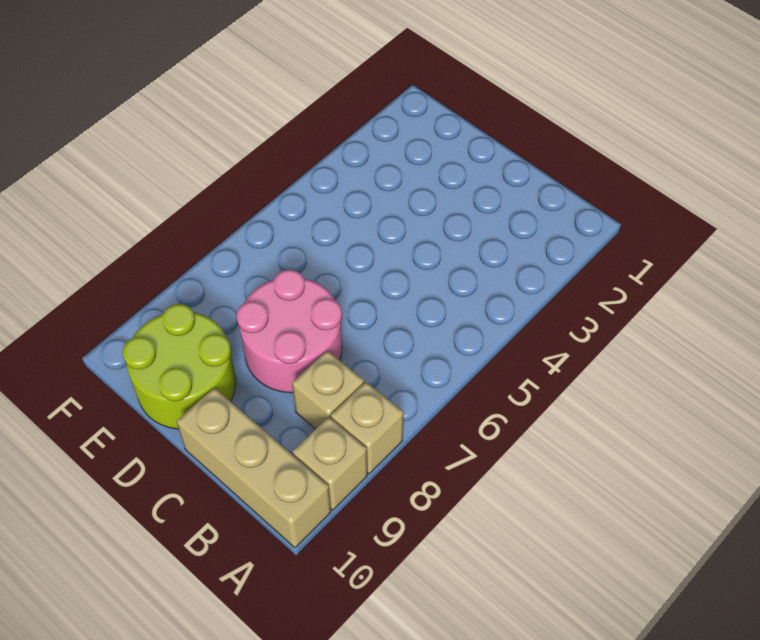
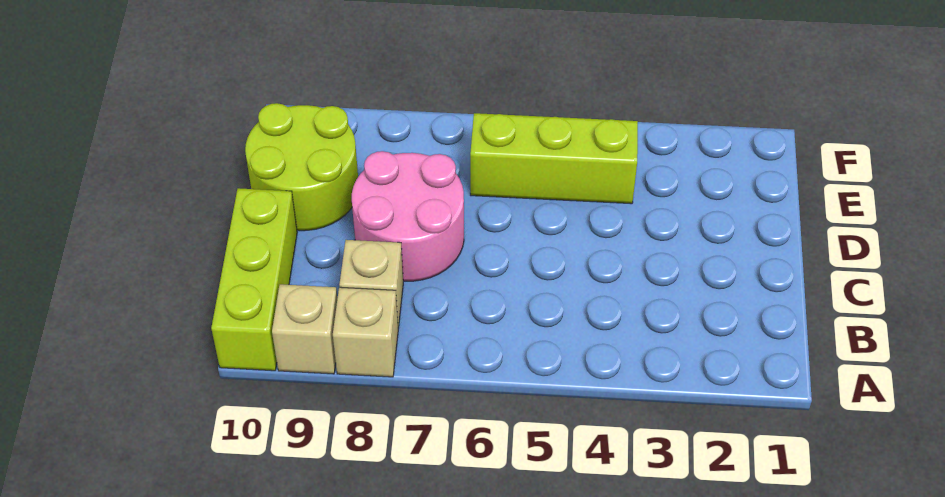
tan brick A10:C10 level 1 -> lime brick A10:C10 level 1
none -> lime brick E4:E6 level 1

